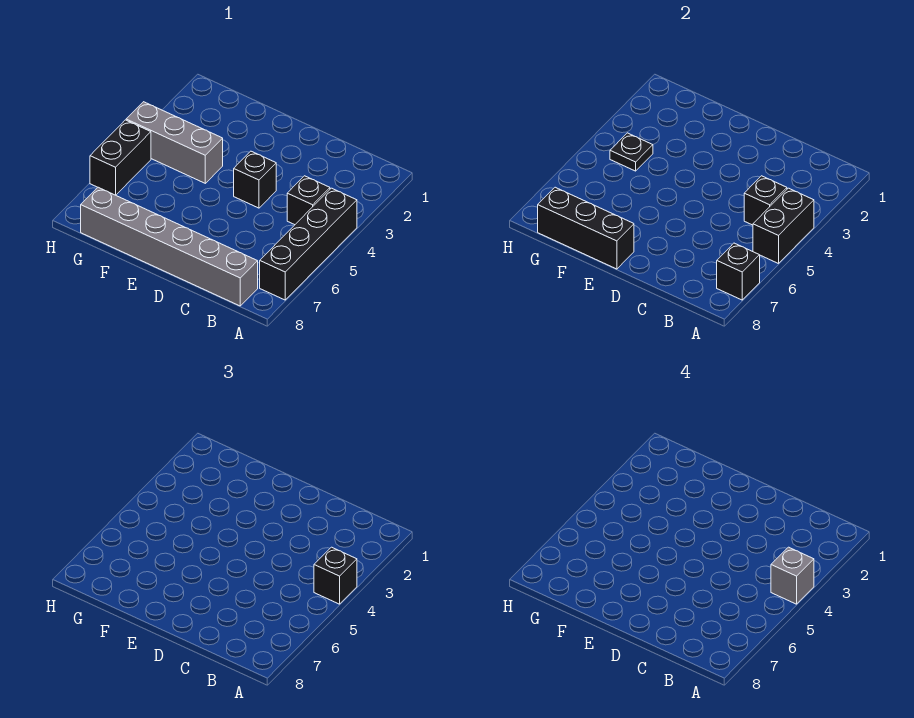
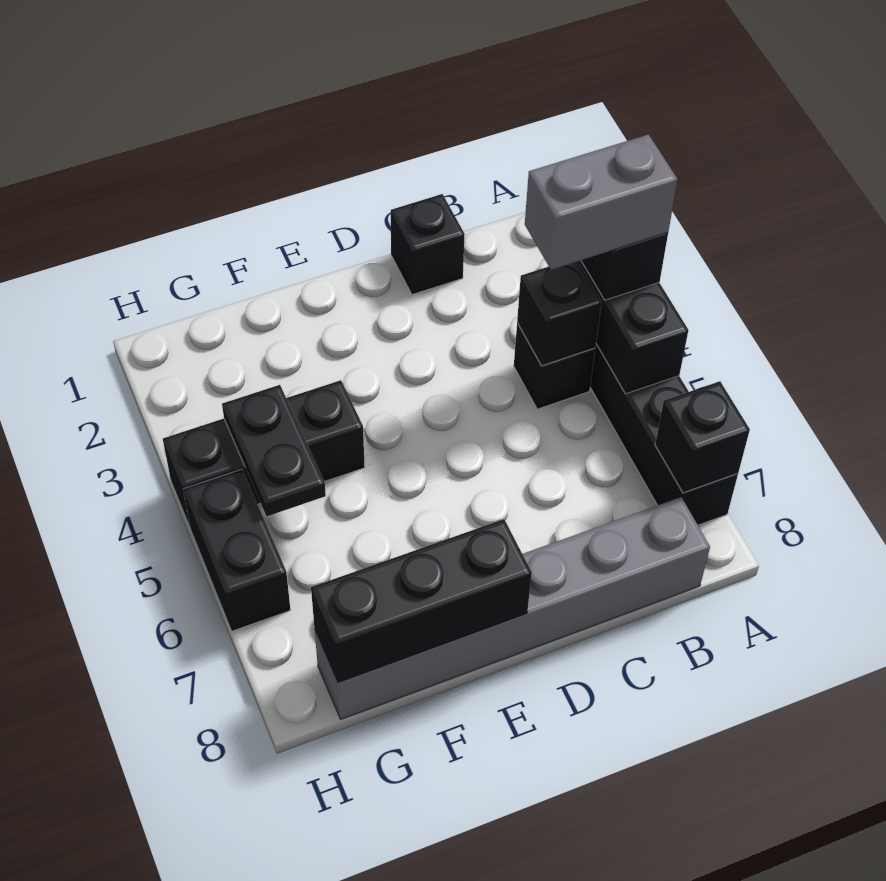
grey brick A4 level 4 -> grey brick A4:B4 level 4
black brick D4 level 1 -> black brick C1 level 1
grey brick F4:H4 level 1 -> black brick F4:H4 level 1
black plate G4 level 2 -> black plate G4:G5 level 2

